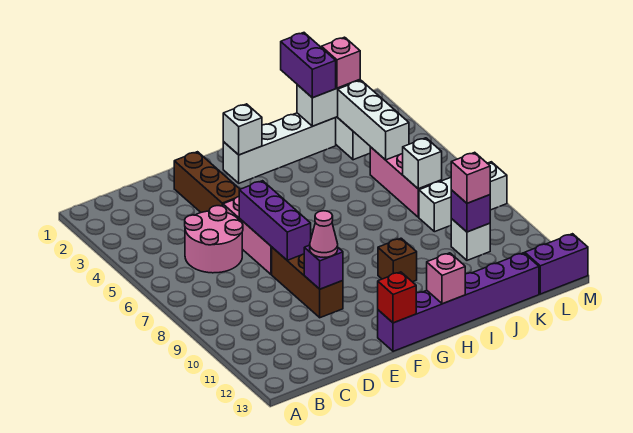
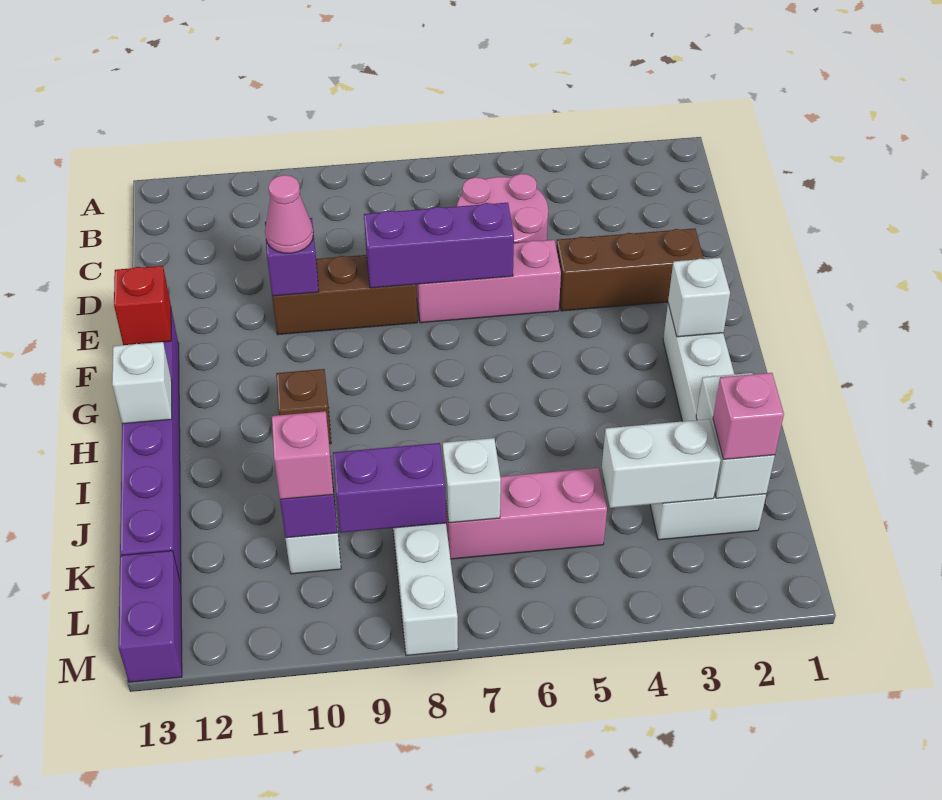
pink brick H13 level 2 -> white brick H13 level 2
purple brick J1:J2 level 3 -> purple brick K8:K9 level 2
white brick K3:K5 level 2 -> white brick K3:K4 level 2

